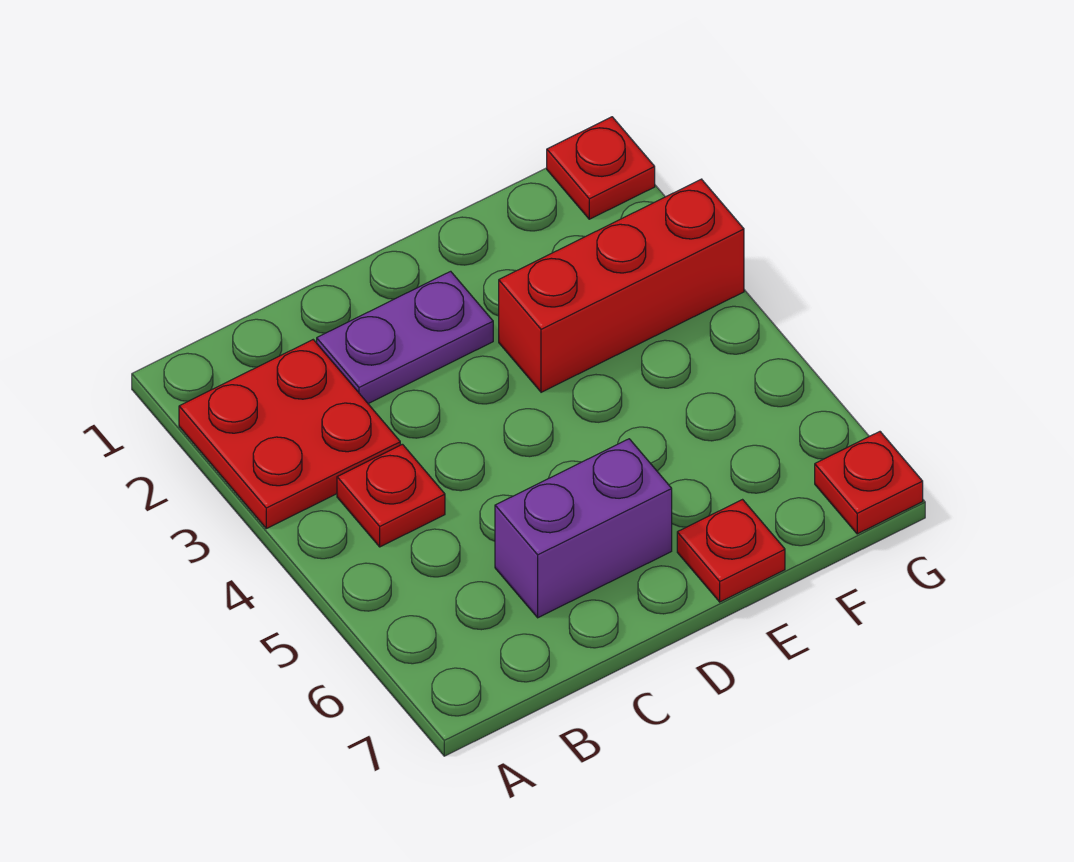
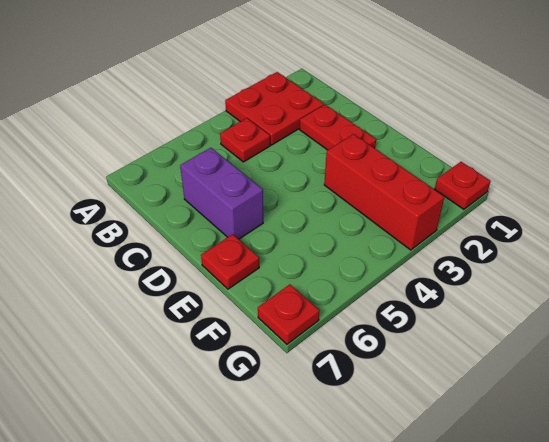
purple plate C2:D2 level 1 -> red plate C2:D2 level 1

